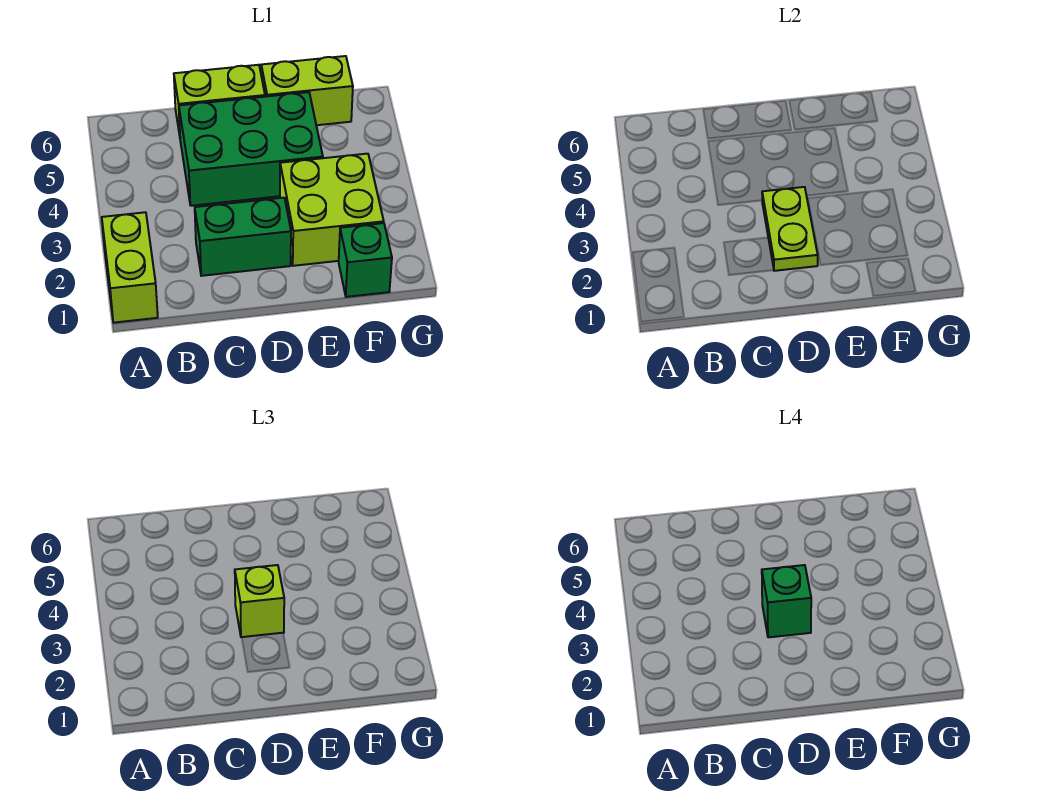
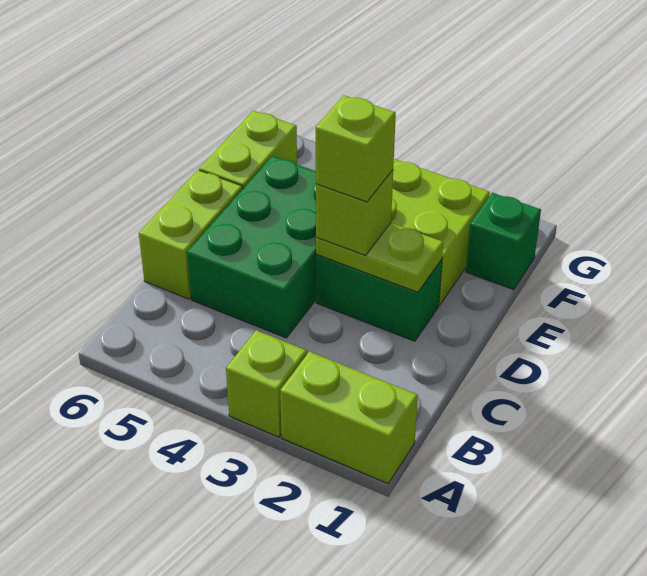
none -> lime brick A3 level 1
green brick C2:D2 level 1 -> green brick D2:D3 level 1
green brick D3 level 4 -> lime brick D3 level 4

